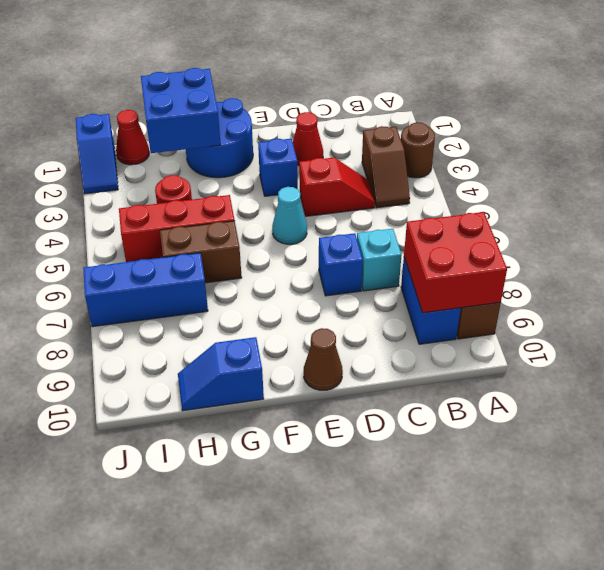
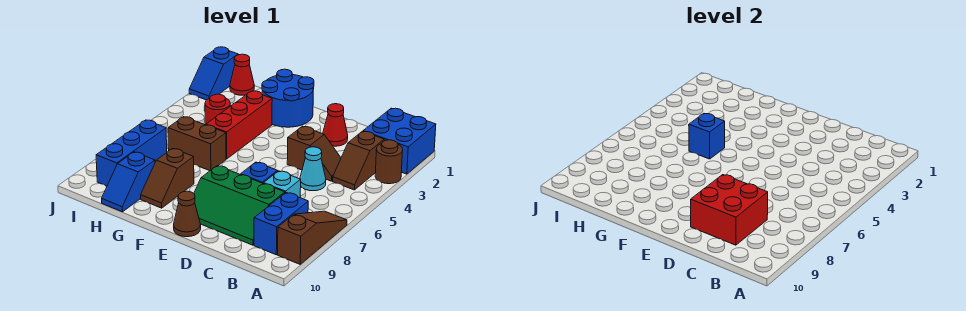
red brick A8:B9 level 2 -> red brick C8:D9 level 2
red slope C4:D4 level 1 top D -> brown slope C4:D4 level 1 top D
none -> green slope C8:E9 level 1 top 8
blue brick E3 level 1 -> blue brick G5 level 2
cyan cone E5 level 1 -> cyan cone C5 level 1
blue brick G1:H2 level 2 -> blue brick A1:B2 level 1
red brick G5:I5 level 1 -> red brick G3:G5 level 1
none -> brown slope G8:G9 level 1 top 8
blue slope G10:H10 level 1 top G -> blue slope H9:H10 level 1 top 9
blue brick H7:J7 level 1 -> blue brick I7:I9 level 1

